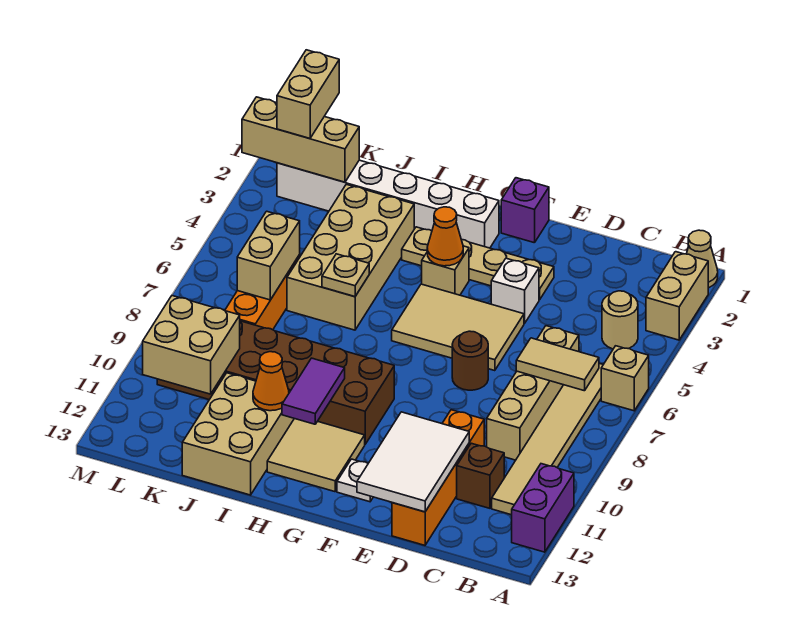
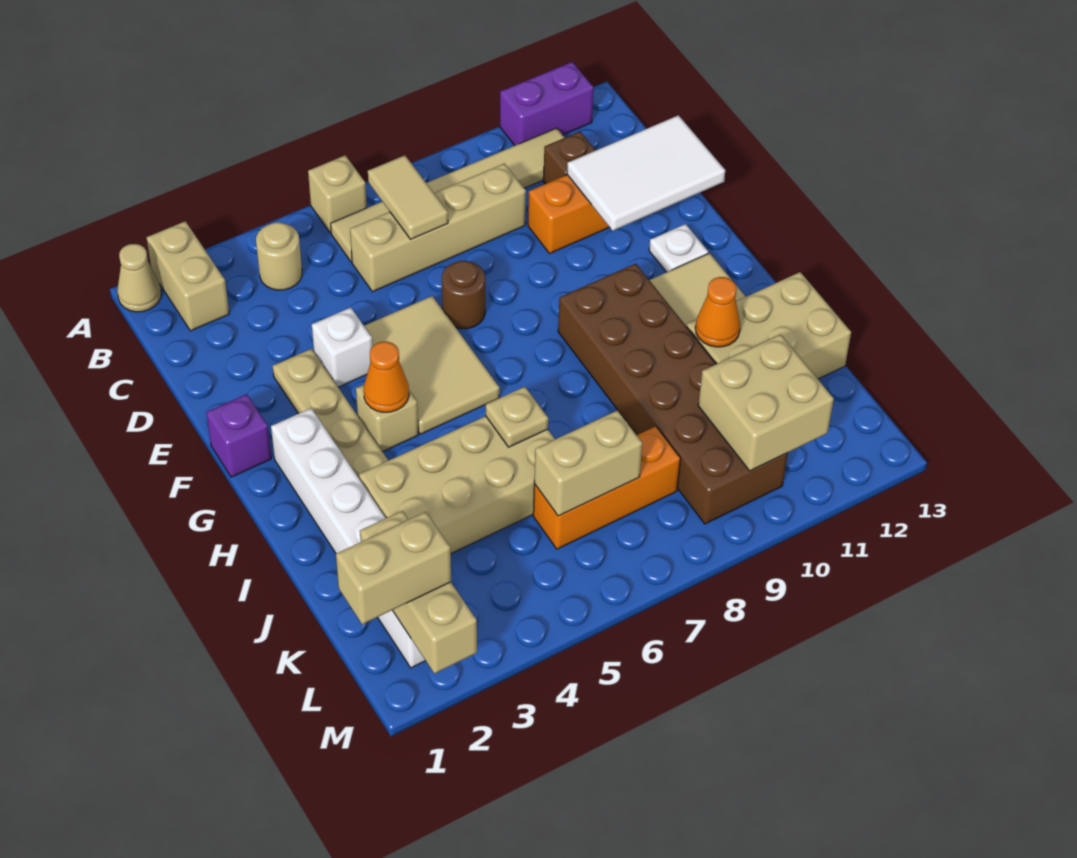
tan brick A2:A3 level 1 -> tan brick A2:B2 level 1
purple tile H10:H11 level 2 -> none

